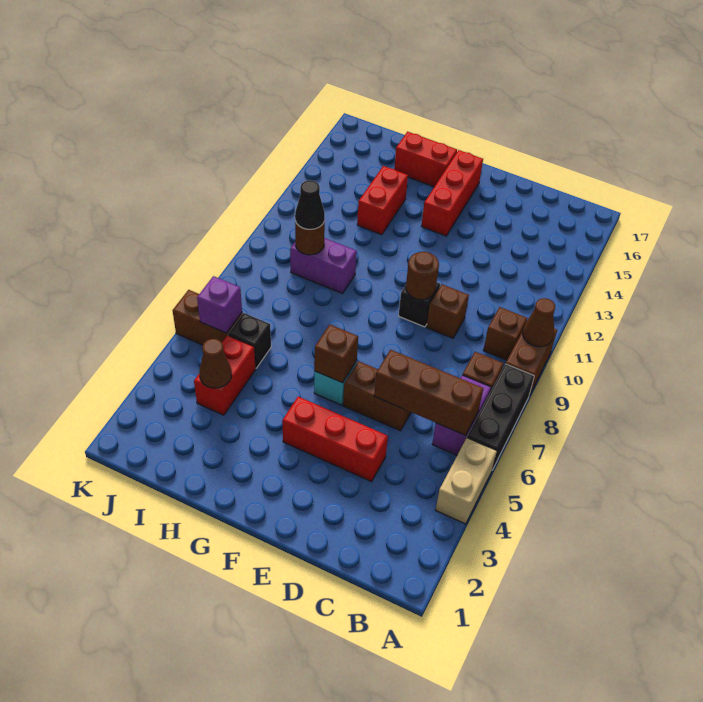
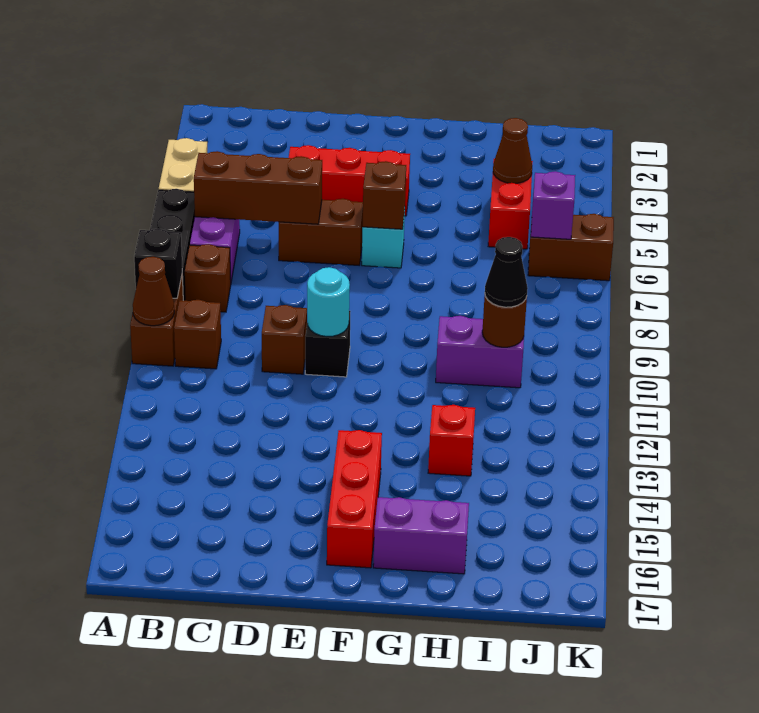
brown round brick E10 level 2 -> cyan round brick E10 level 2
red brick G16:H16 level 1 -> purple brick G16:H16 level 1
red brick H13:H14 level 1 -> red brick H13 level 1
black brick I6 level 1 -> black brick A9 level 2

